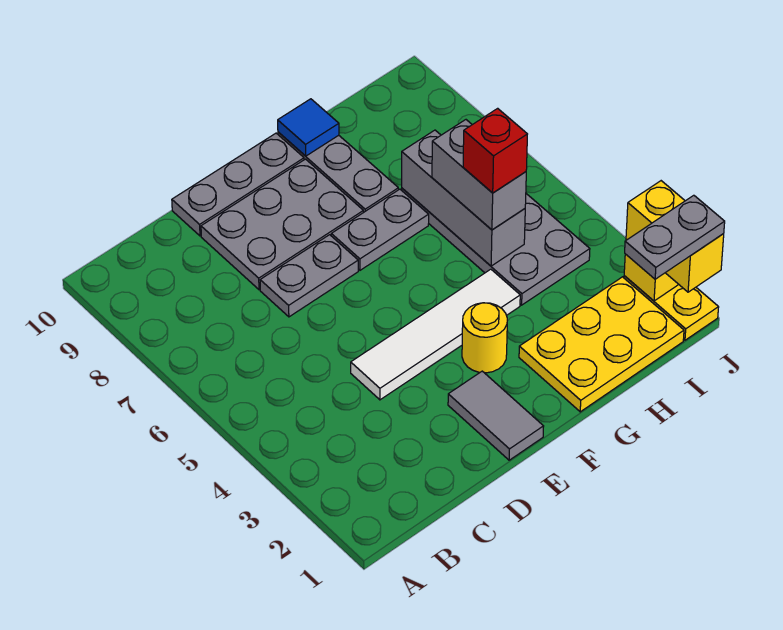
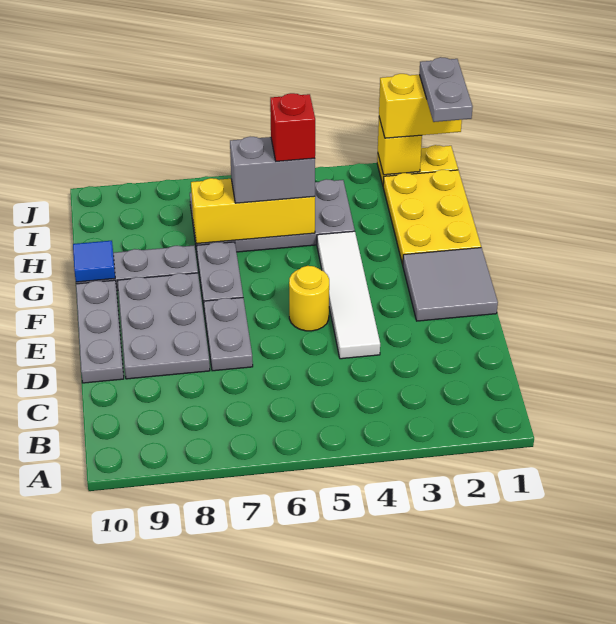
grey tile E1:E2 level 1 -> grey tile E1:F2 level 1
yellow round brick F3 level 1 -> yellow round brick E5 level 1
grey brick H5:H7 level 2 -> yellow brick H5:H7 level 2

